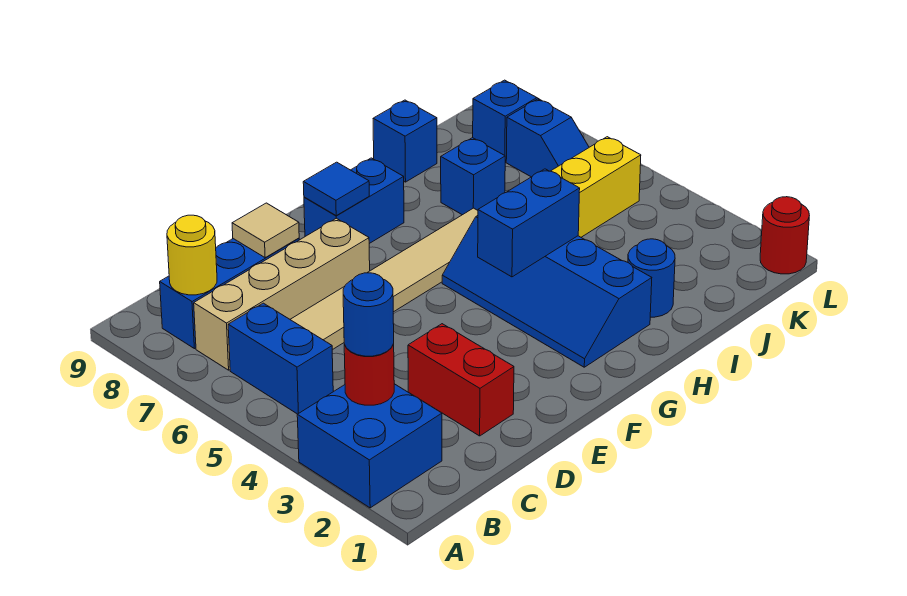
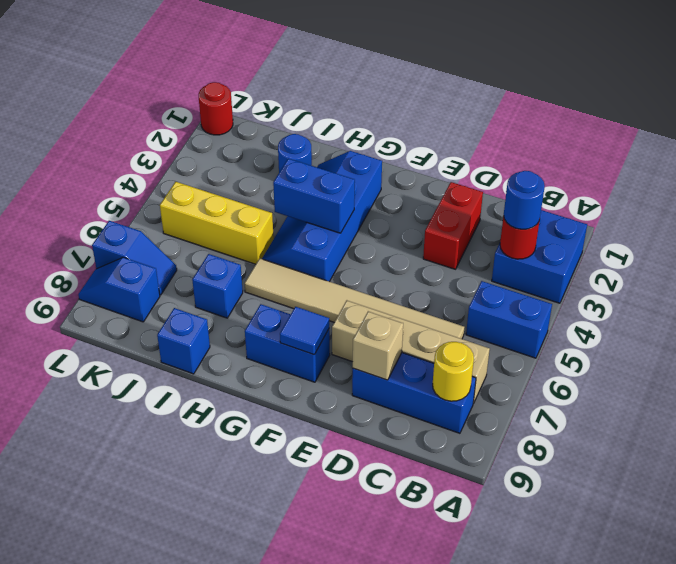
blue brick B5:B6 level 1 -> blue brick A5:B5 level 1
tan tile D8 level 2 -> tan brick D8 level 2
blue slope G2:H5 level 1 top H -> blue slope G2:H5 level 1 top G
blue slope K6:K7 level 1 top 7 -> blue slope K7:L7 level 1 top L

